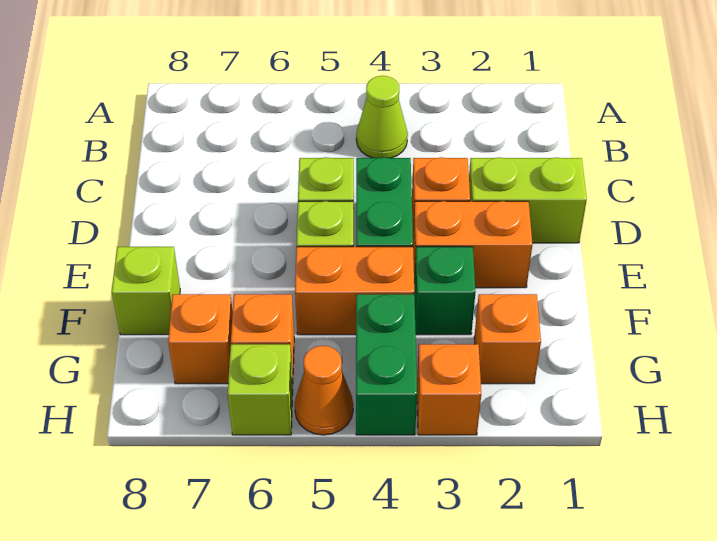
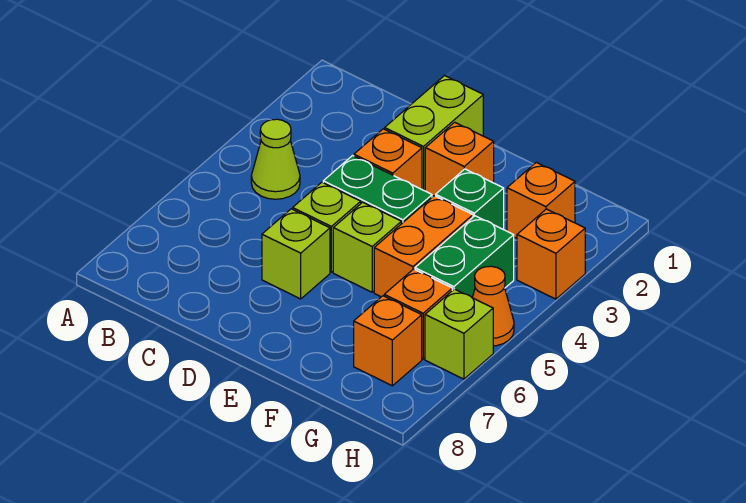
orange brick E2:E3 level 1 -> orange brick E2 level 1
lime brick F8 level 1 -> lime brick D6 level 1
green brick G4:H4 level 1 -> green brick G4:G5 level 1

